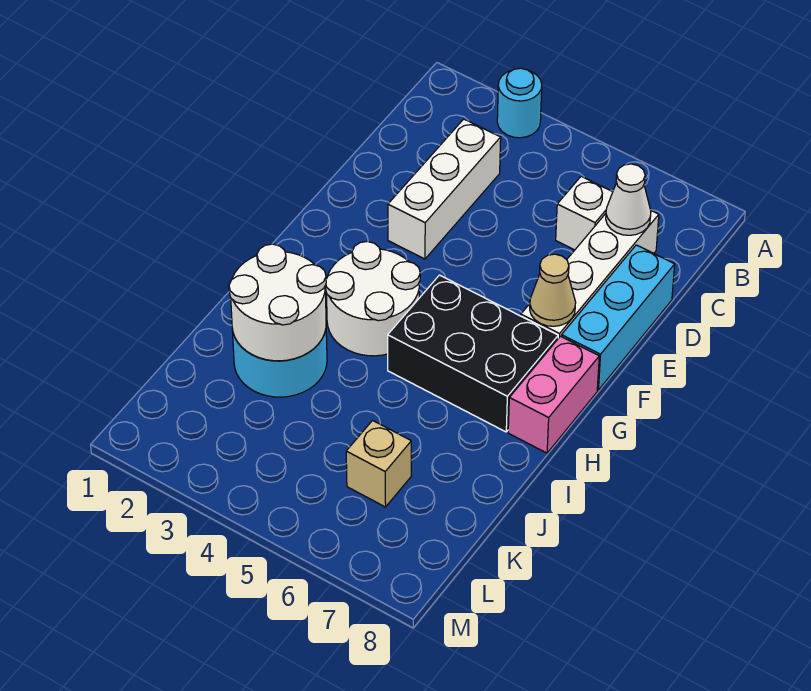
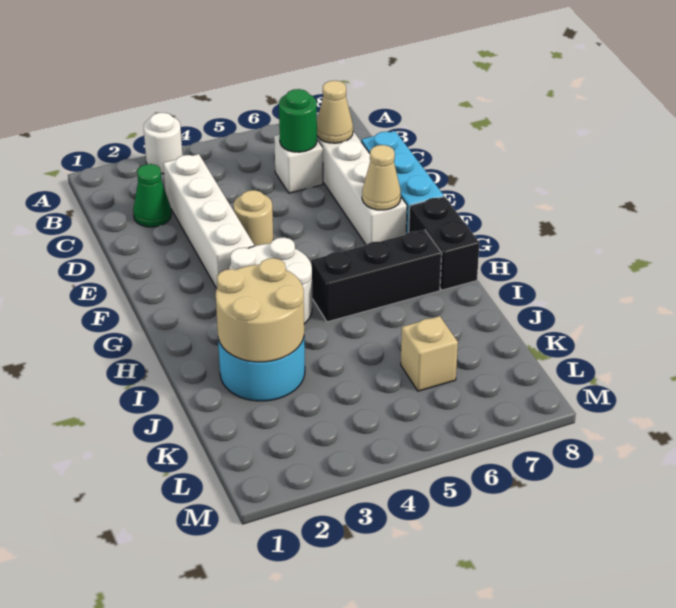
cyan round brick A3 level 1 -> white round brick A3 level 1
none -> green cone C2 level 1
white brick C3:E3 level 1 -> white brick C3:F3 level 1
none -> green round brick C6 level 2
white cone C7 level 2 -> tan cone C7 level 2
none -> tan round brick E4 level 1
black brick G5:H7 level 1 -> black brick H5:H7 level 1
pink brick G8:H8 level 1 -> black brick G8:H8 level 1
white round brick I2:J3 level 2 -> tan round brick I2:J3 level 2

